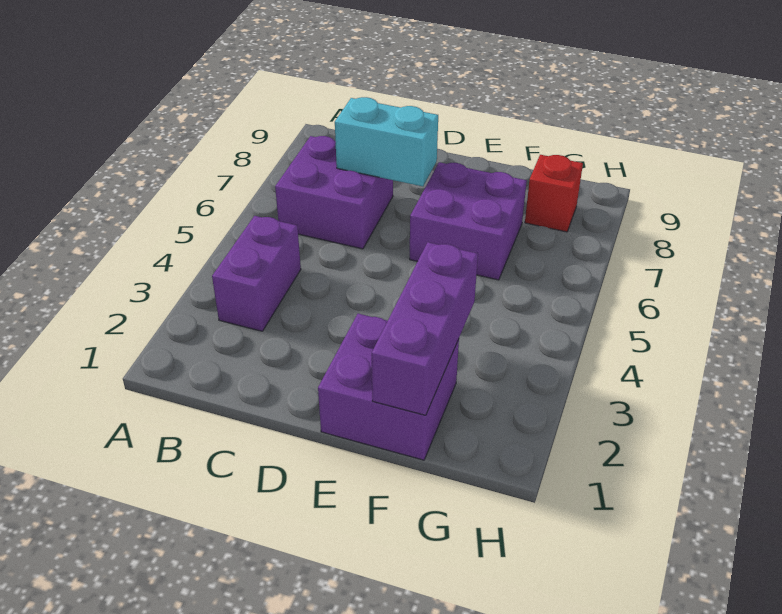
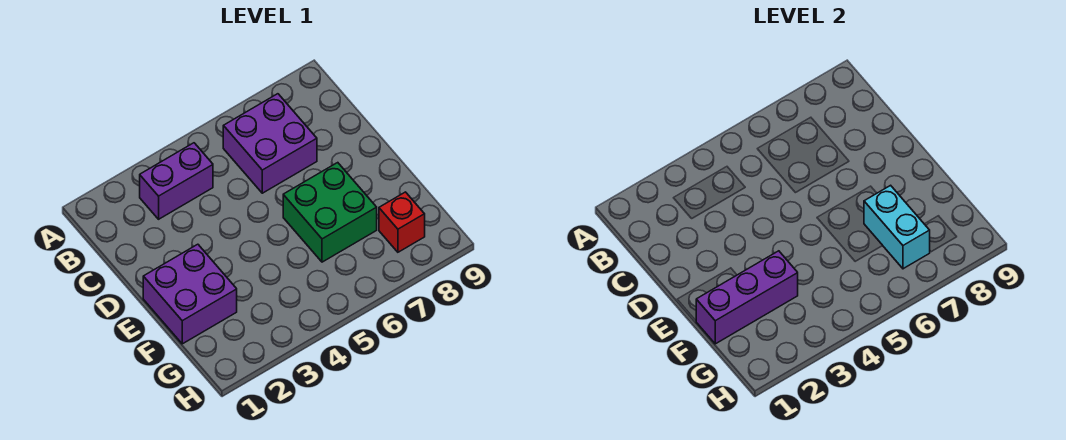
cyan brick C7:D7 level 2 -> cyan brick F7:G7 level 2
purple brick E6:F7 level 1 -> green brick E6:F7 level 1

